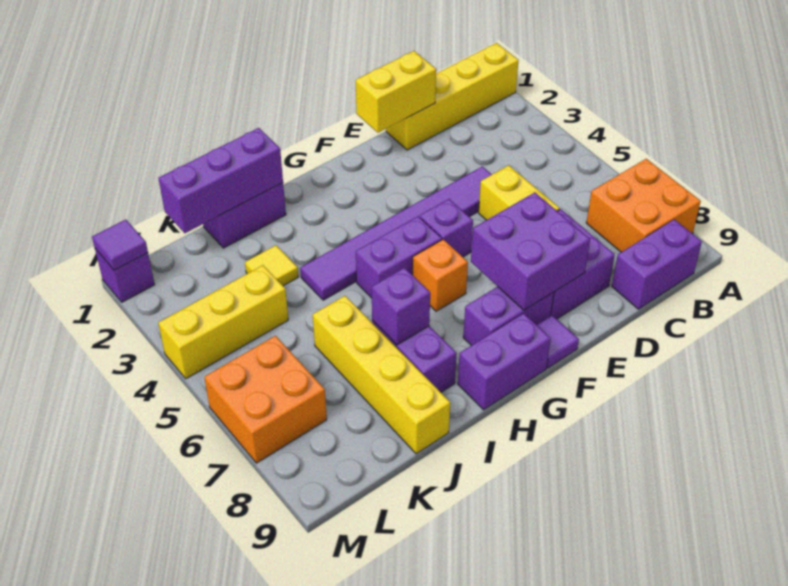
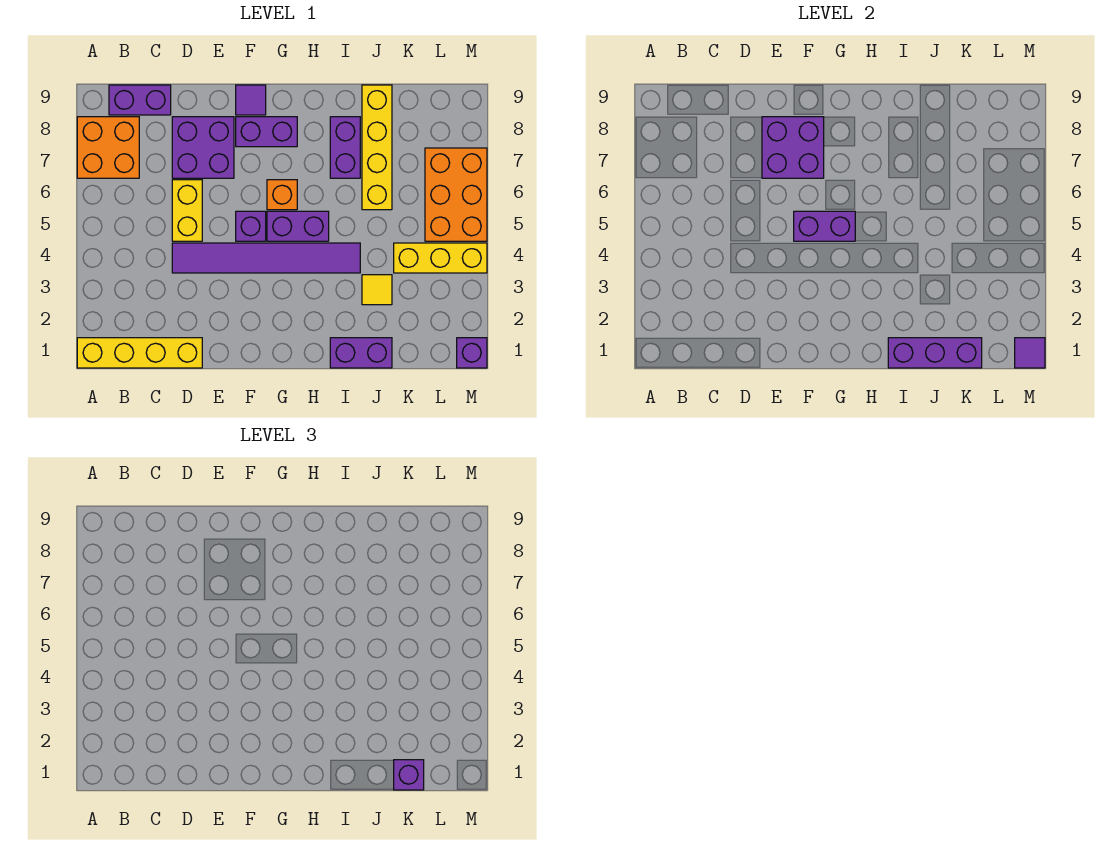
yellow brick D1:E1 level 2 -> none
purple brick G9:H9 level 1 -> purple brick F5:G5 level 2
purple brick I7 level 2 -> purple brick K1 level 3
orange brick L6:M7 level 1 -> orange brick L5:M7 level 1

